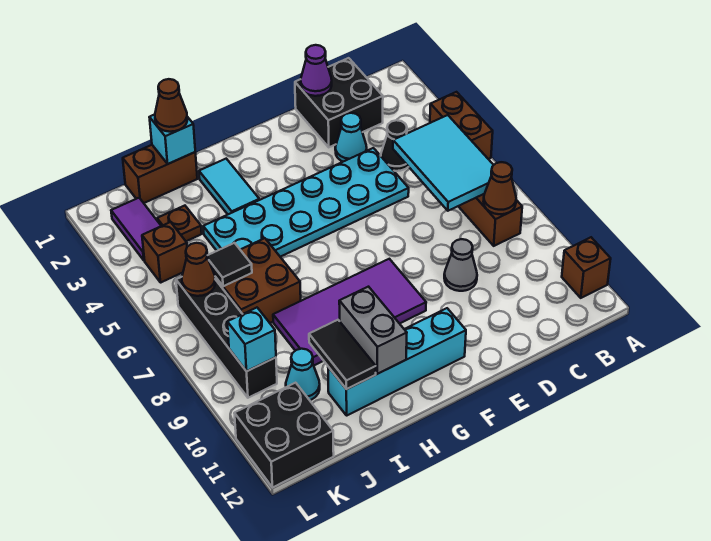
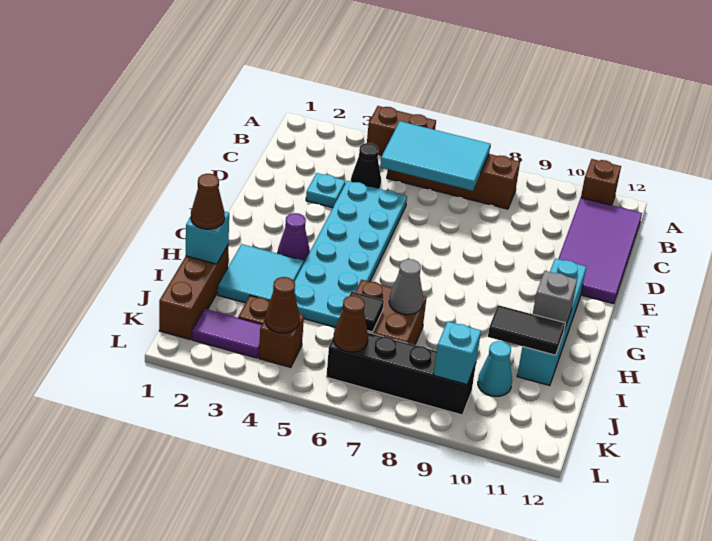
brown cone B8 level 2 -> brown cone K4 level 2
black brick C1:D2 level 1 -> none
purple cone D1 level 2 -> purple cone G3 level 1
cyan cone D3 level 1 -> cyan plate D3 level 1
grey cone D9 level 1 -> grey cone I7 level 2
purple tile F8:I9 level 1 -> purple tile B11:E12 level 1
cyan tile H2:H3 level 1 -> cyan tile H2:I3 level 1
grey brick H10:H11 level 2 -> grey brick H11 level 2
brown brick I1:J1 level 1 -> brown brick I1:K1 level 1
black brick K11:L12 level 1 -> none

